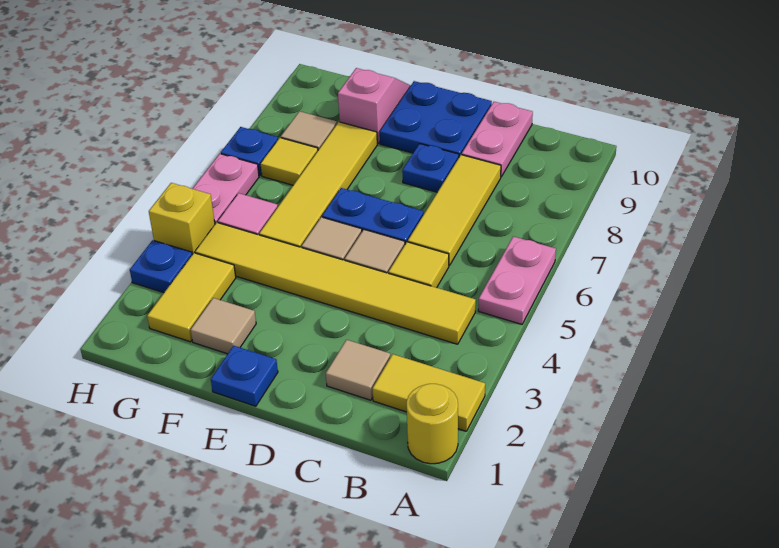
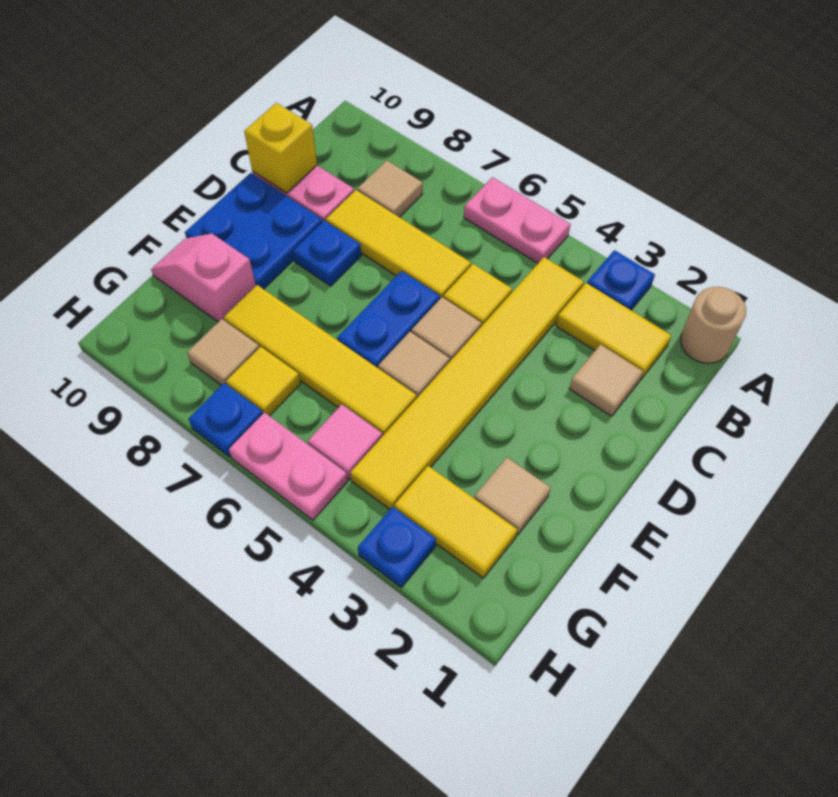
yellow round brick A1 level 1 -> tan round brick A1 level 1
yellow tile A2:B2 level 1 -> yellow tile B2:B3 level 1
none -> tan tile B8 level 1
blue plate E1 level 1 -> blue plate A3 level 1
yellow brick H4 level 1 -> yellow brick C10 level 2

